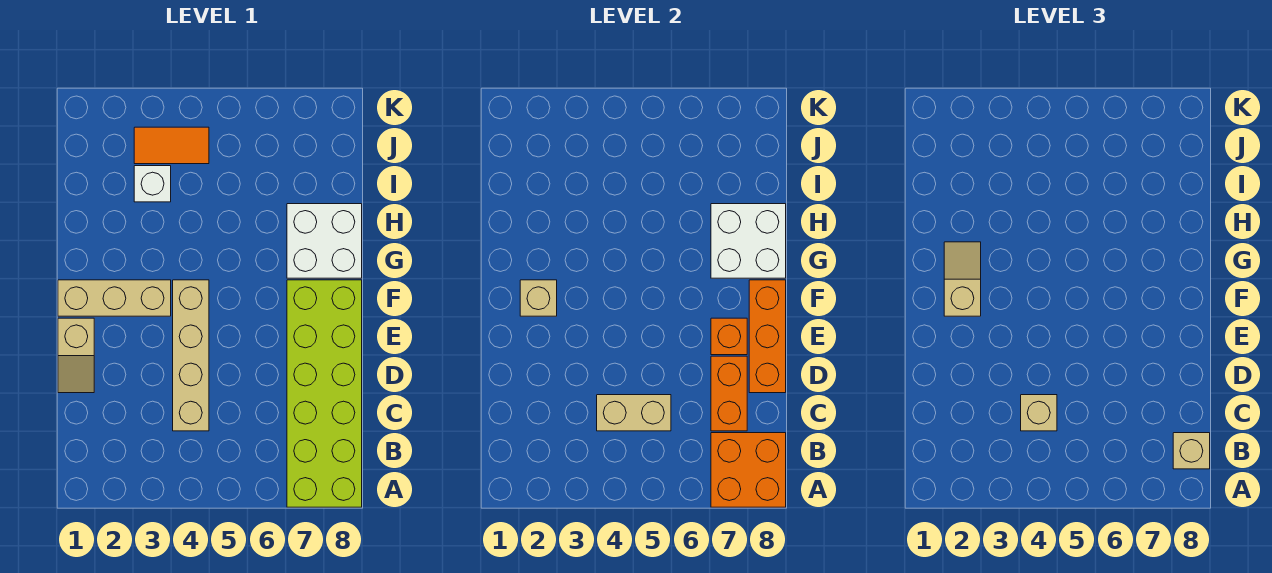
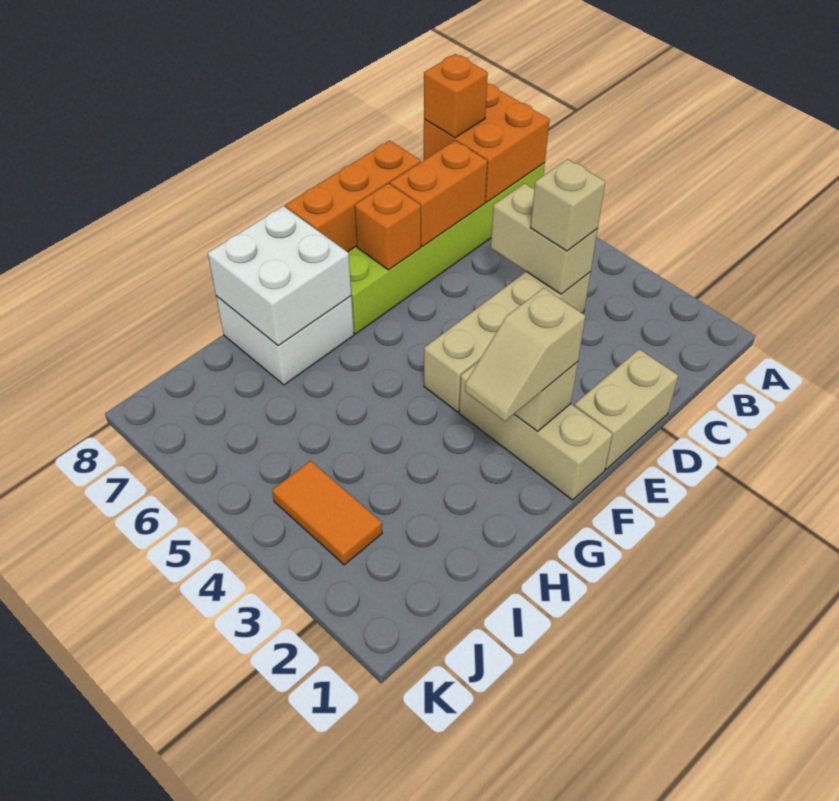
tan brick B8 level 3 -> orange brick B8 level 3
tan slope D1:E1 level 1 top E -> tan brick D1:E1 level 1
white brick I3 level 1 -> none

